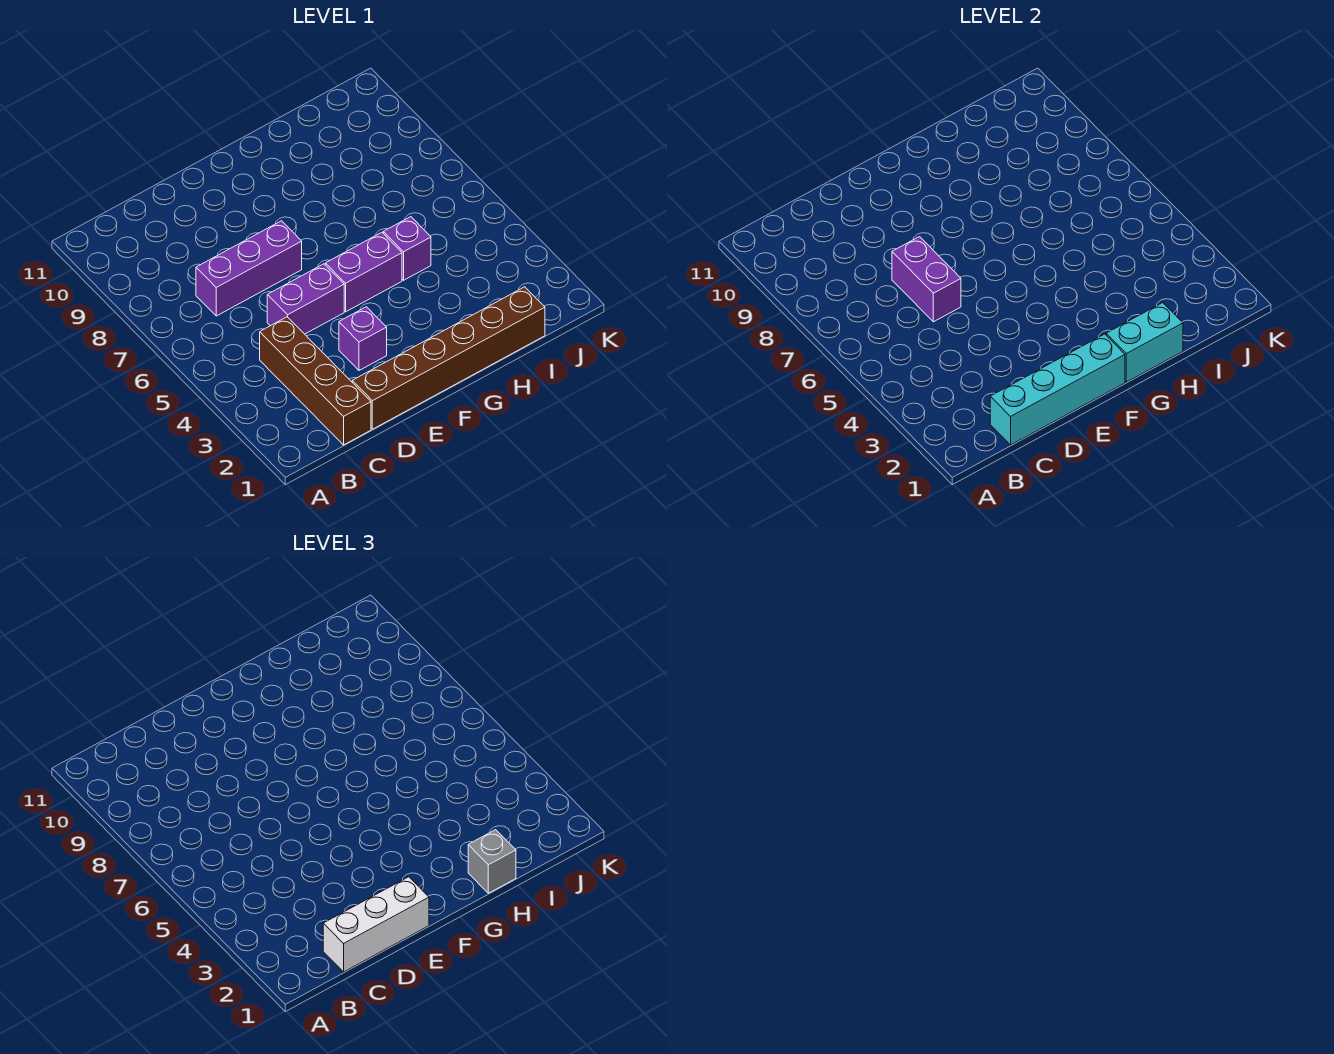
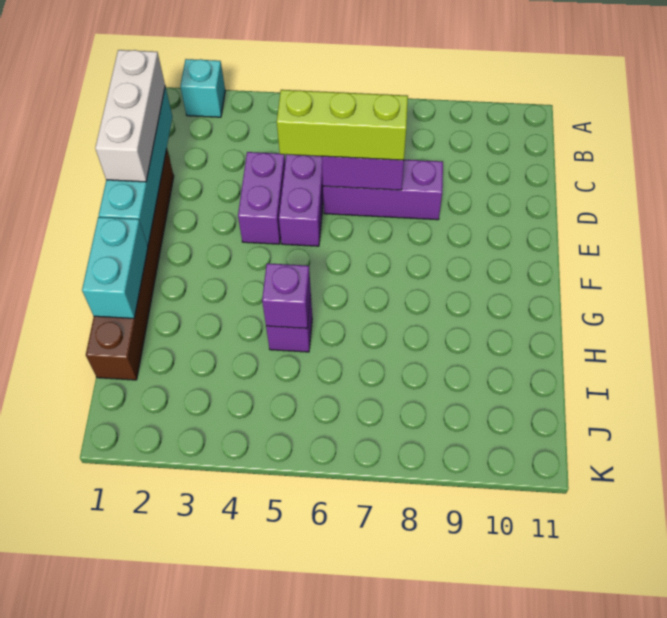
none -> cyan brick A2 level 1
brown brick C1:C4 level 1 -> none
purple brick C7:E7 level 1 -> purple brick D6:D8 level 1
none -> lime brick D5:D7 level 3
purple brick E3 level 1 -> purple brick H5 level 2
purple brick F5:G5 level 1 -> purple brick D4:E4 level 1
grey brick H1 level 3 -> none

